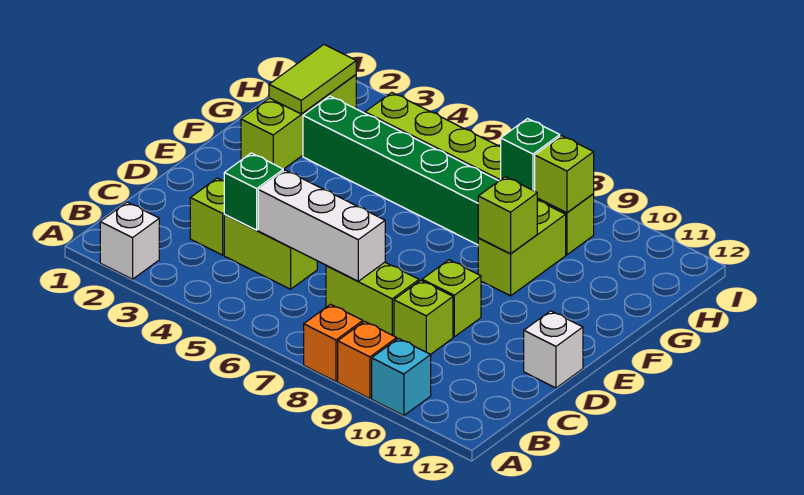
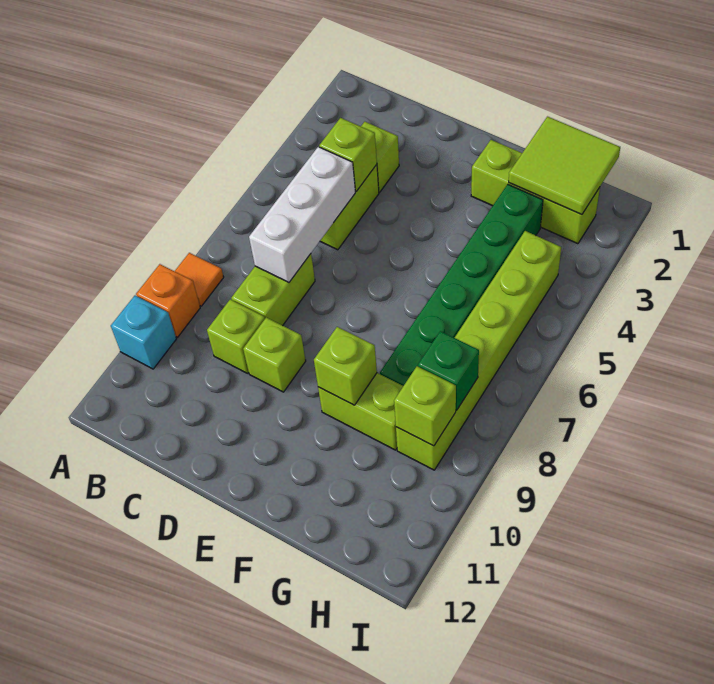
white brick A2 level 1 -> none
orange brick A8 level 1 -> orange tile A8 level 1
green brick C4 level 2 -> lime brick C4 level 2
white brick D12 level 1 -> none
lime tile G2:H2 level 2 -> lime tile G1:H2 level 2

